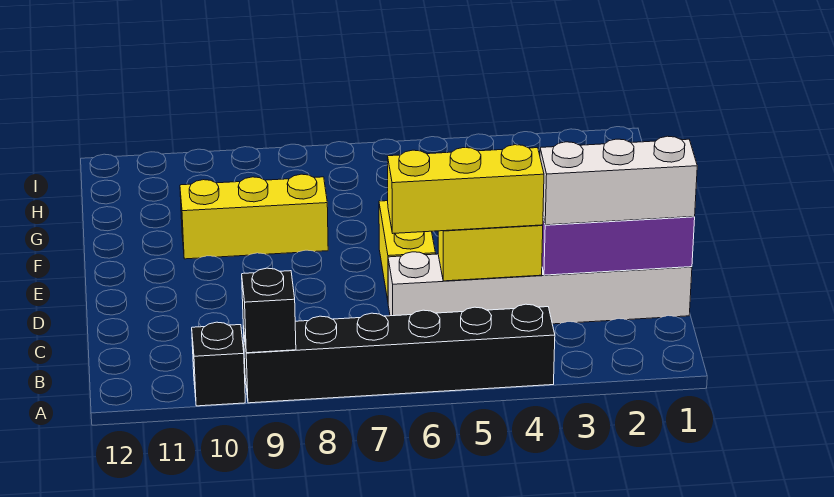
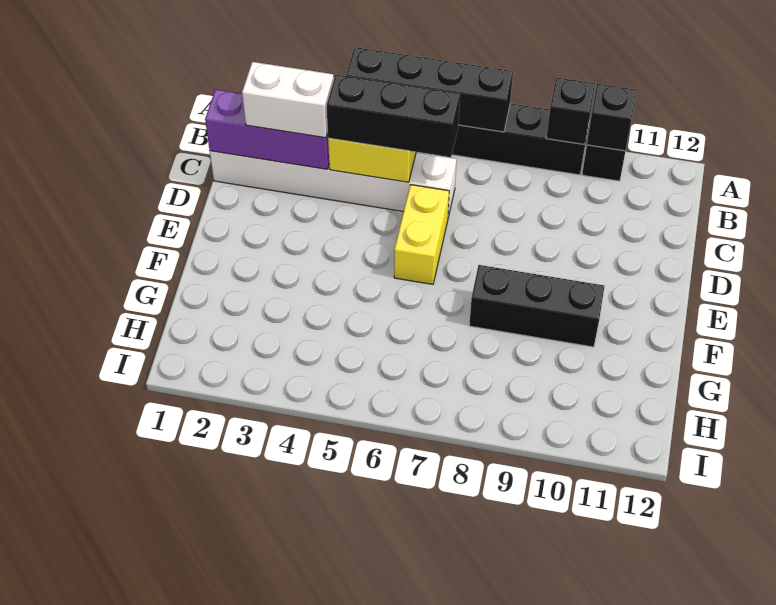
none -> black brick A4:A7 level 2
none -> black brick A10 level 2
white brick C1:C3 level 3 -> white brick C2:C3 level 3
yellow brick C4:C6 level 3 -> black brick C4:C6 level 3
yellow brick F8:F10 level 1 -> black brick F8:F10 level 1

